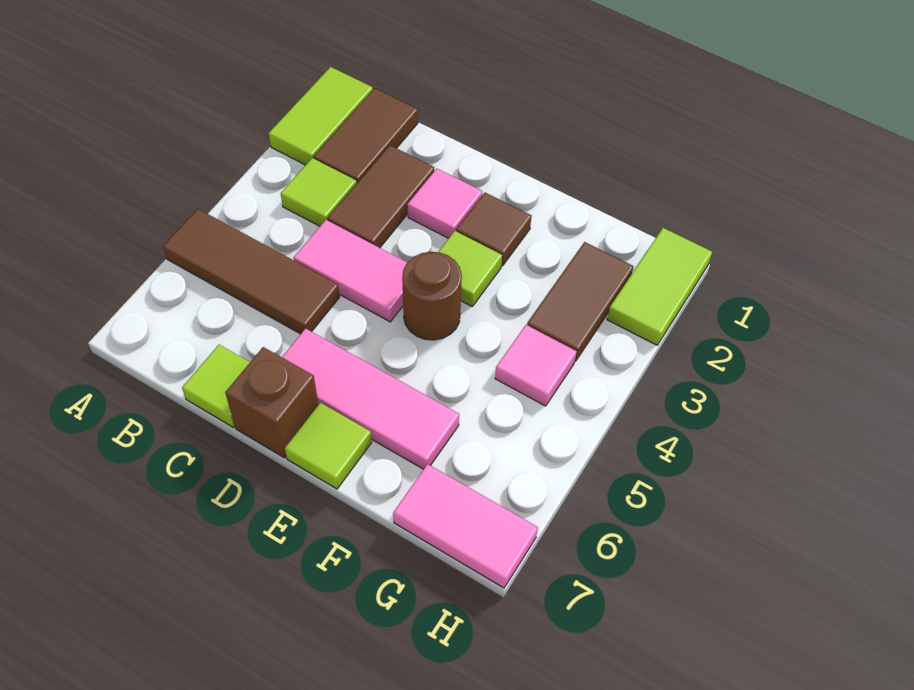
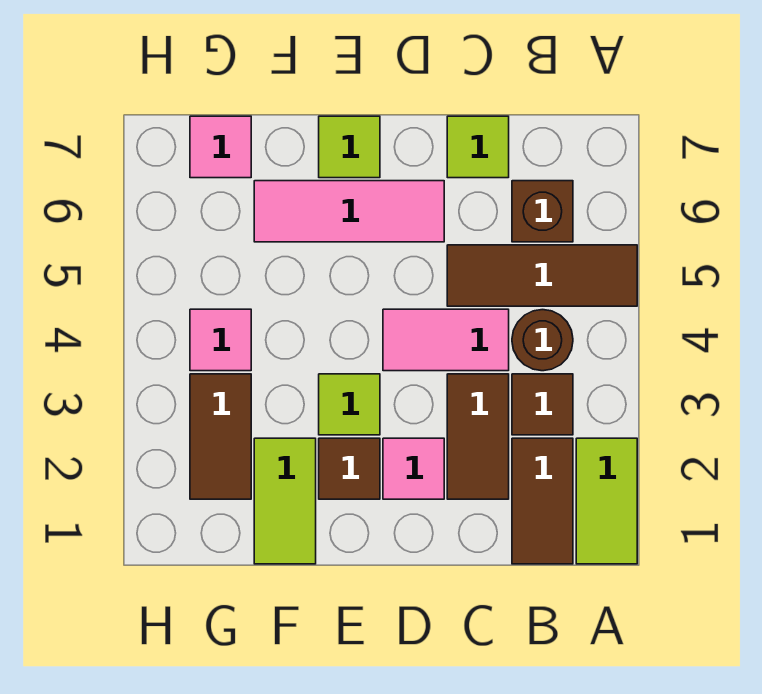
lime tile B3 level 1 -> brown tile B3 level 1
brown brick D7 level 1 -> brown brick B6 level 1
brown round brick E4 level 1 -> brown round brick B4 level 1
pink tile G7:H7 level 1 -> pink tile G7 level 1
lime tile H1:H2 level 1 -> lime tile F1:F2 level 1

